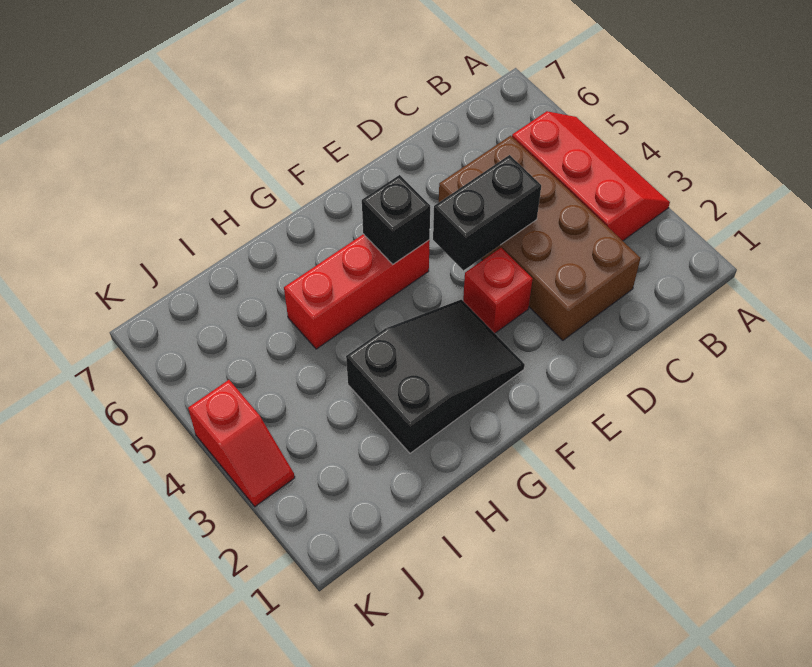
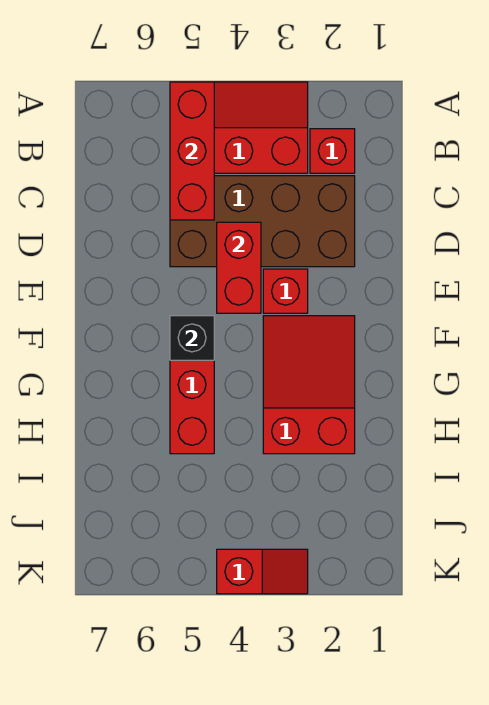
none -> red brick A5:C5 level 2
none -> red brick B2 level 1
black brick D4:E4 level 2 -> red brick D4:E4 level 2
black slope F2:H3 level 1 top H -> red slope F2:H3 level 1 top H

